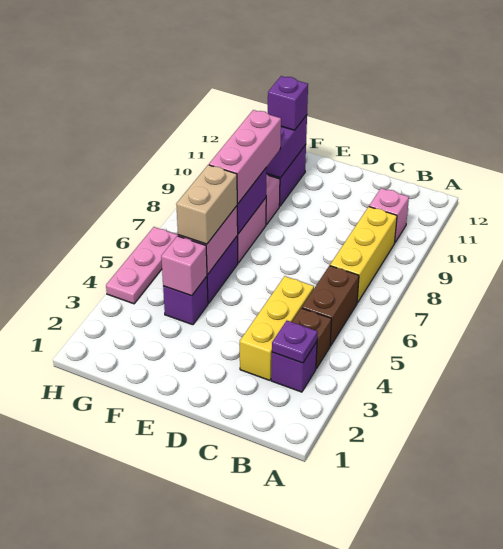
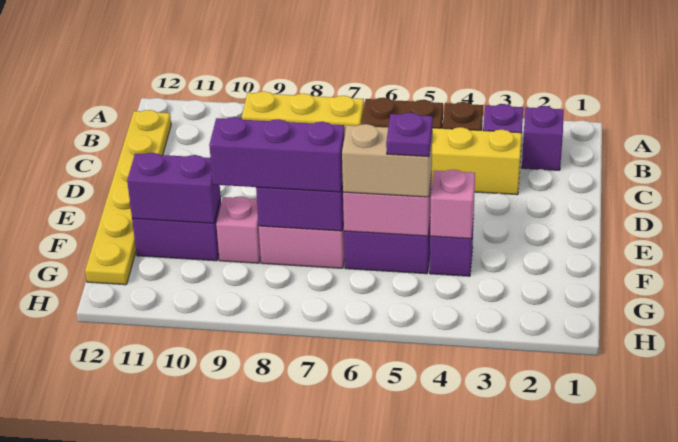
purple plate B3 level 2 -> purple plate F5 level 4
pink brick B10 level 1 -> none
none -> yellow plate B12:G12 level 1
pink brick F7:F9 level 3 -> purple brick F7:F9 level 3
purple brick F11 level 3 -> purple brick B2 level 1
pink plate H4:H6 level 1 -> none

